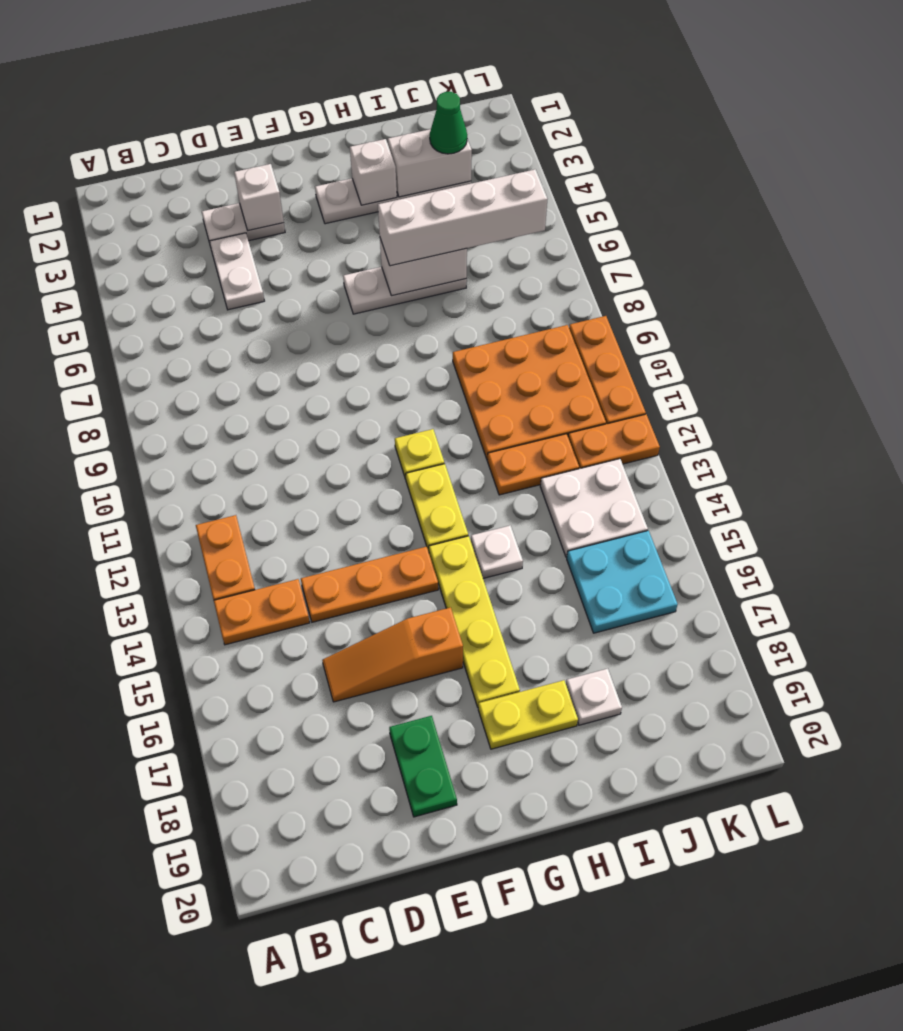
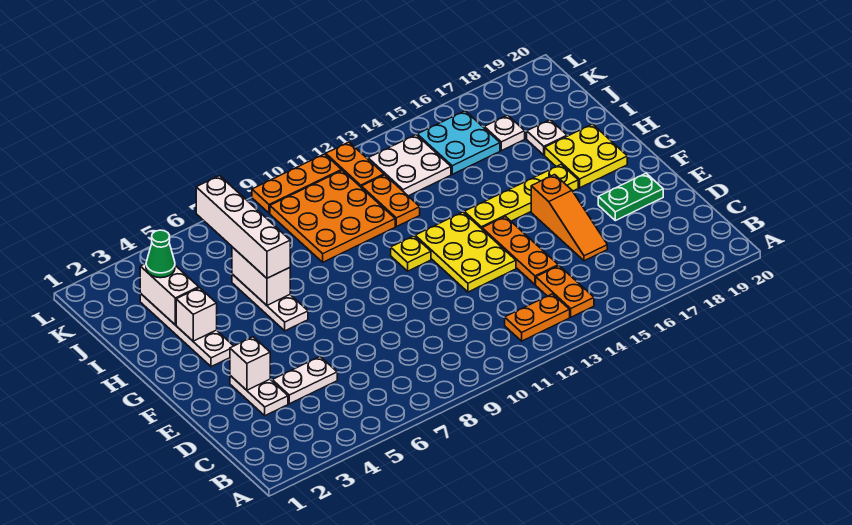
yellow plate G12:G13 level 1 -> yellow plate E12:G13 level 1
yellow plate G18:H18 level 1 -> yellow plate G18:H19 level 1
white plate H14 level 1 -> white plate J17 level 1

